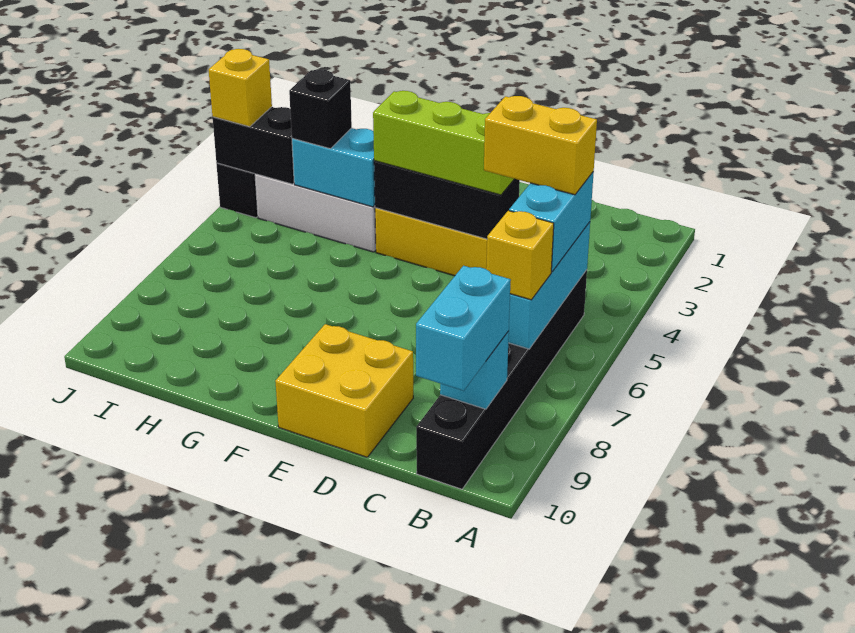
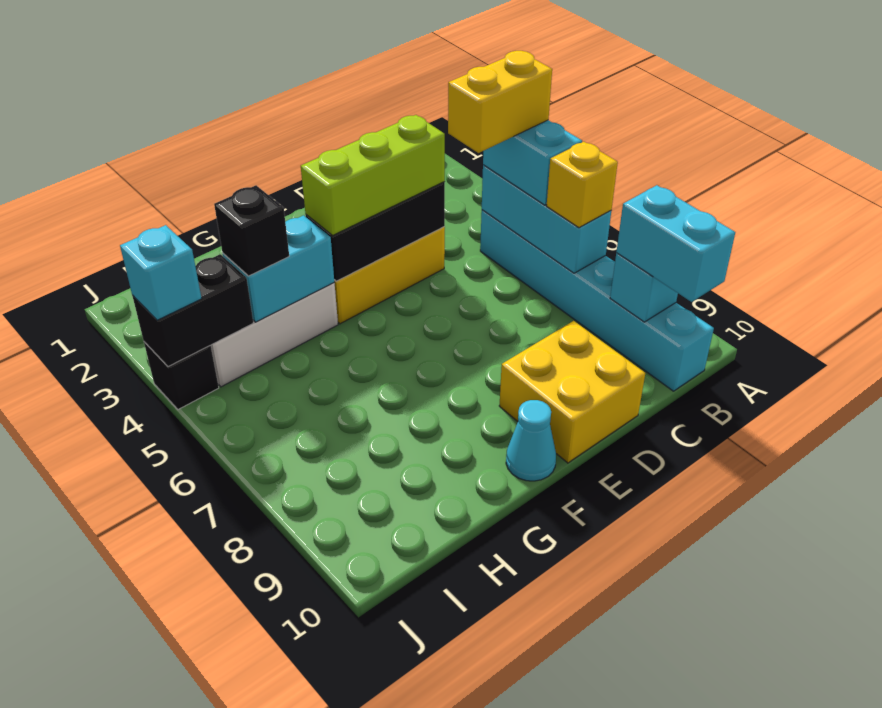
black brick B5:B10 level 1 -> cyan brick B5:B10 level 1
none -> cyan cone F10 level 1
yellow brick J4 level 3 -> cyan brick J4 level 3

